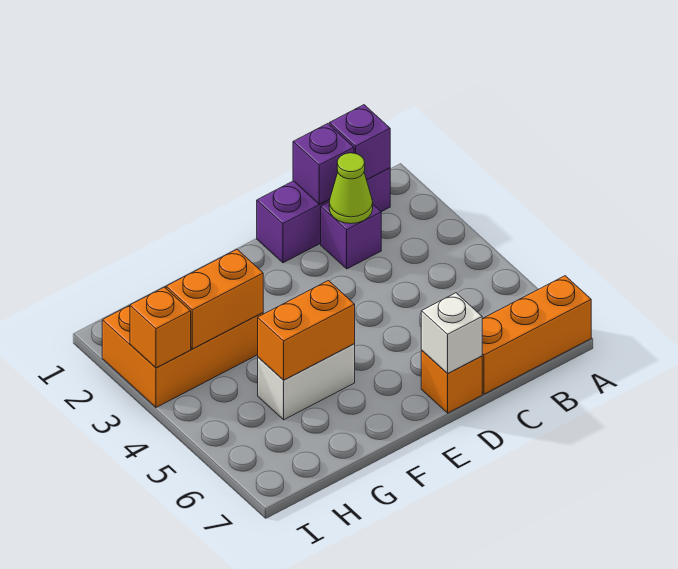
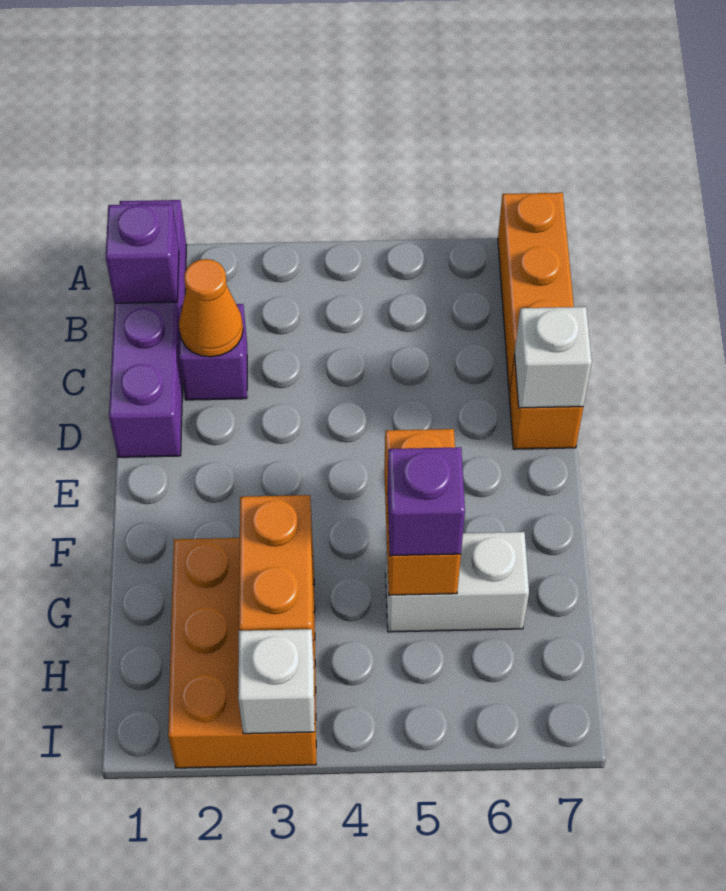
purple brick B1:D1 level 1 -> purple brick A1:D1 level 1
purple brick C1 level 2 -> purple brick G5 level 3
lime cone C2 level 2 -> orange cone C2 level 2
white brick F5:G5 level 1 -> white brick G5:G6 level 1
orange brick I3 level 2 -> white brick I3 level 2

